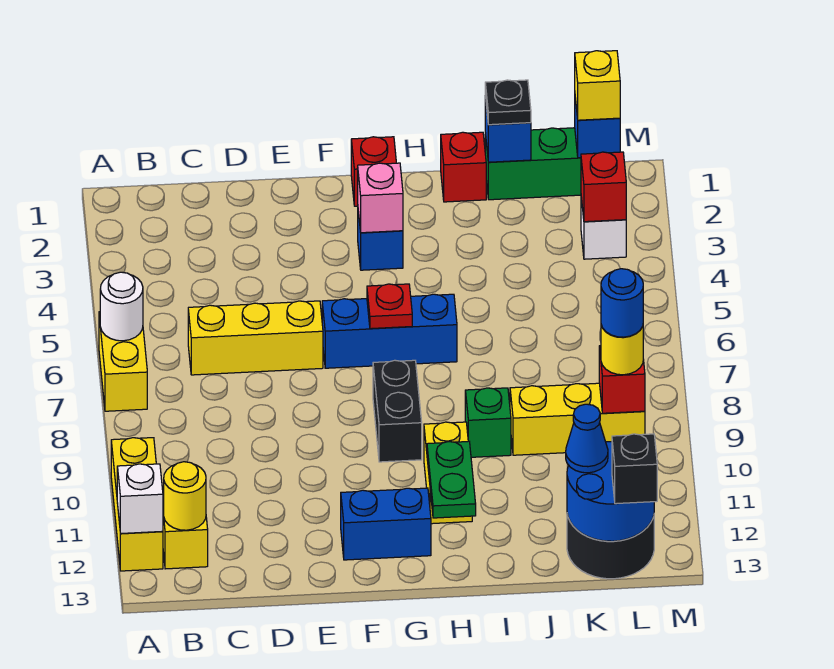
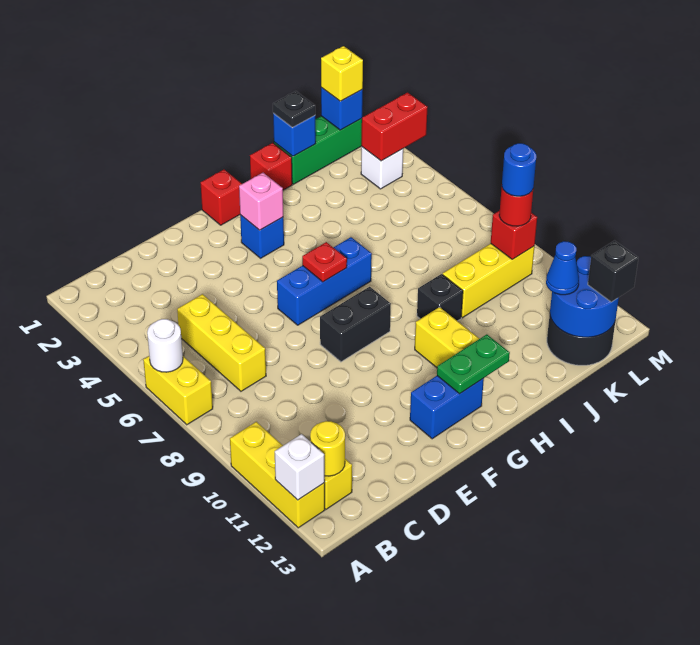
yellow brick C6:E6 level 1 -> yellow brick C5:C7 level 1
black brick G8:G9 level 1 -> black brick F8:G8 level 1
green plate H11:H12 level 2 -> green plate G12:H12 level 2
green brick I9 level 1 -> black brick I9 level 1
red brick L3 level 2 -> red brick L3:M3 level 2
yellow round brick L9 level 3 -> red round brick L9 level 3

